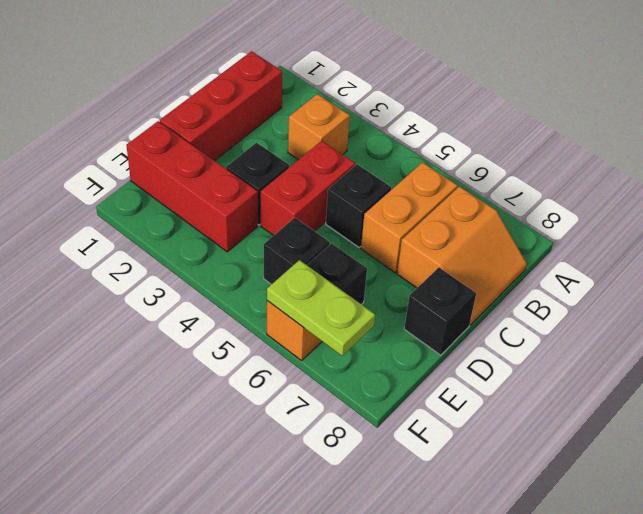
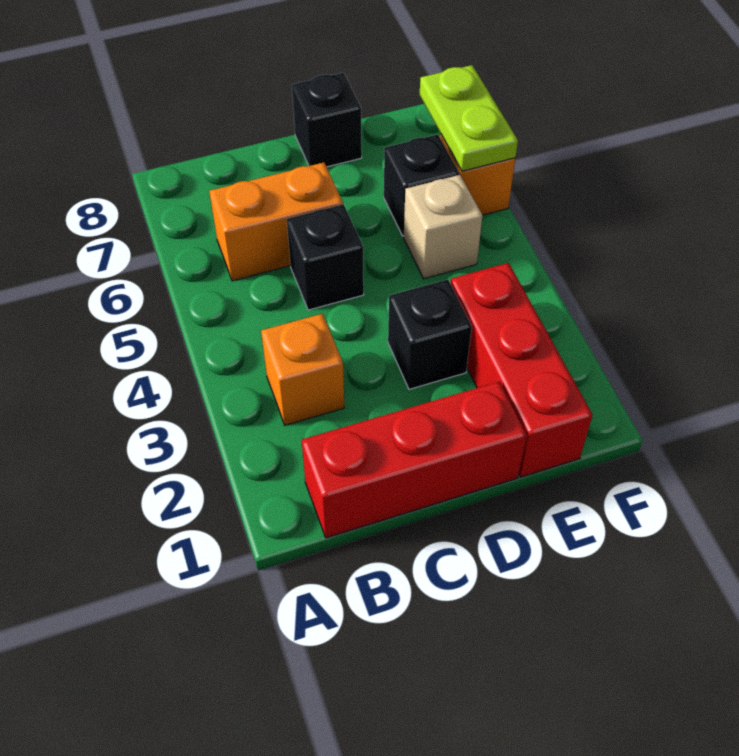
orange slope B7:C8 level 1 top 7 -> none
red brick C4:D4 level 1 -> none
black brick E5 level 1 -> tan brick E5 level 1

